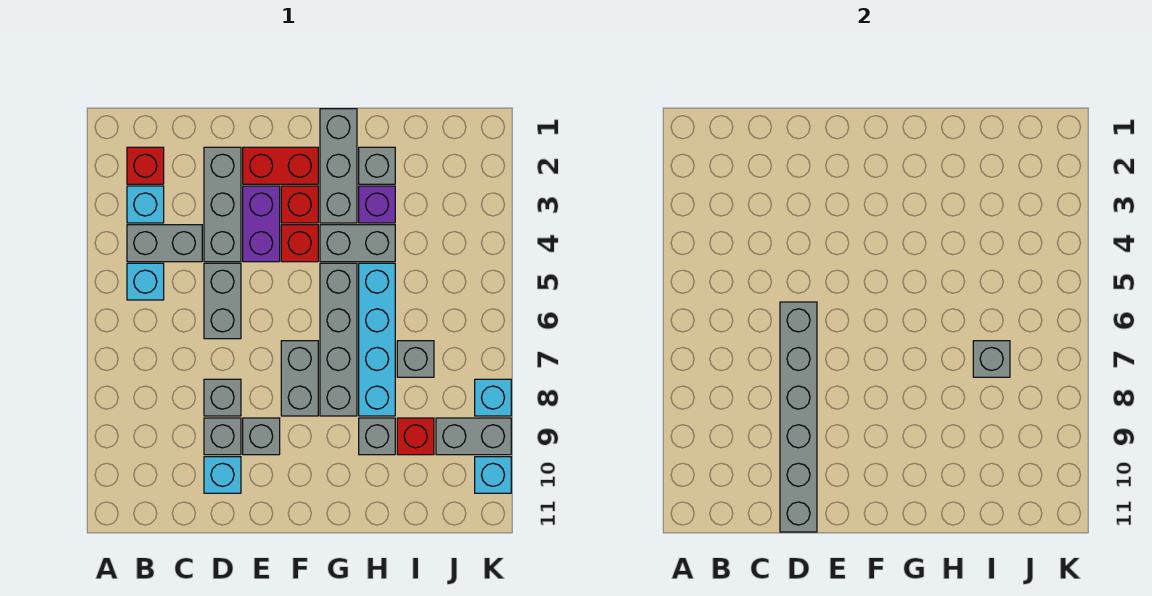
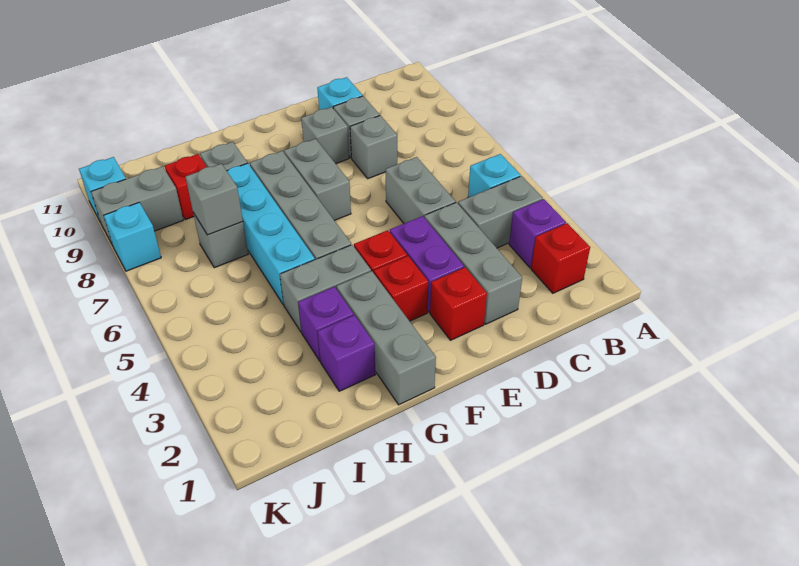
cyan brick B3 level 1 -> purple brick B3 level 1
grey brick D6:D11 level 2 -> none
red brick E2:F2 level 1 -> red brick E2 level 1
grey brick H2 level 1 -> purple brick H2 level 1

